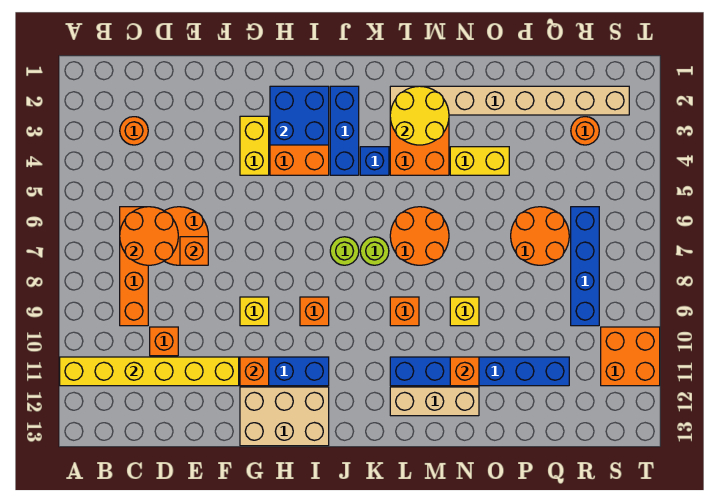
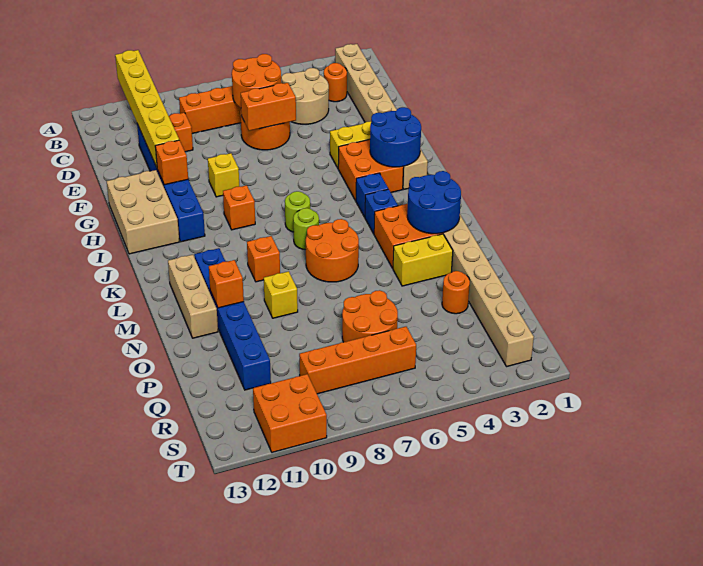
none -> tan brick B2:I2 level 1
none -> tan round brick C4:D5 level 1
orange brick E7 level 2 -> orange brick E6:E7 level 2
blue brick H2:I3 level 2 -> blue round brick H2:I3 level 2
blue brick J2:J4 level 1 -> blue brick J4 level 1
yellow round brick L2:M3 level 2 -> blue round brick L2:M3 level 2
yellow brick N4:O4 level 1 -> yellow brick N3:N4 level 1
orange round brick R3 level 1 -> orange round brick P3 level 1
blue brick R6:R9 level 1 -> orange brick R6:R9 level 1

